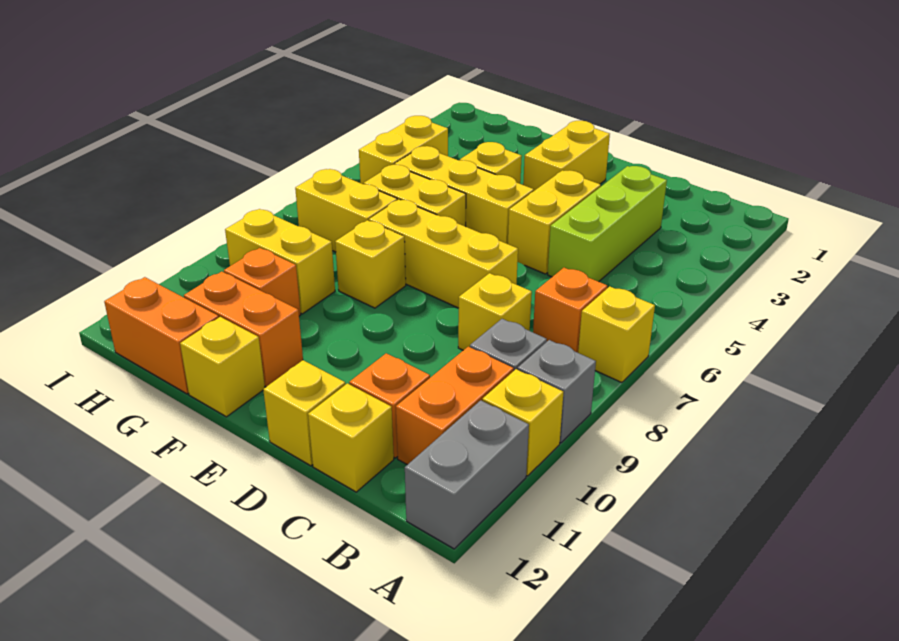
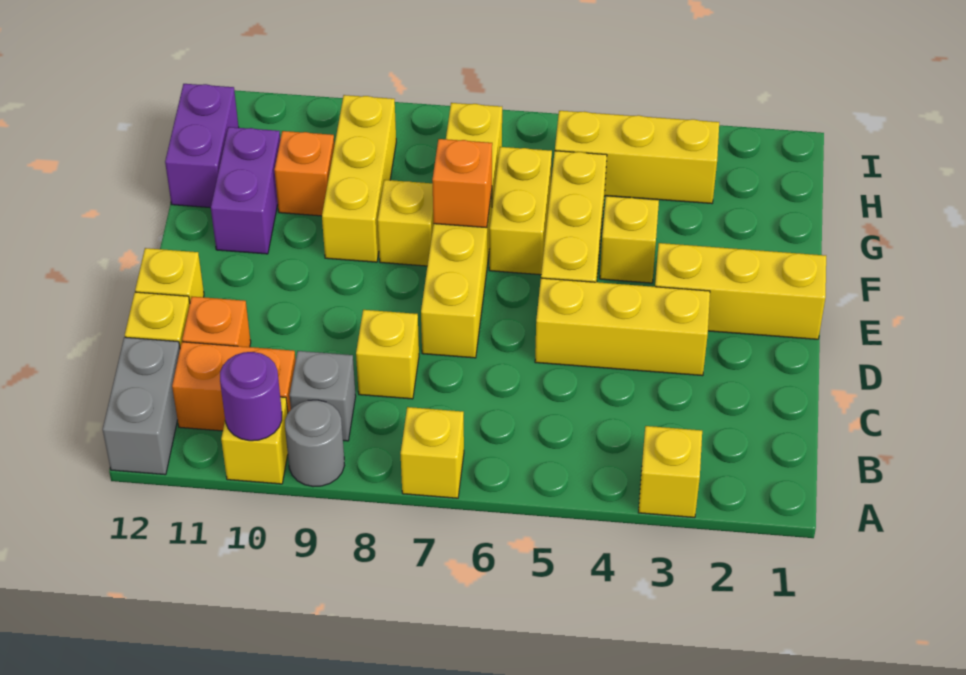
grey brick A9 level 1 -> grey round brick A9 level 1
none -> purple round brick A10 level 2
grey brick A11:A12 level 1 -> grey brick A12:B12 level 1
orange brick B7 level 1 -> orange brick F7 level 2
lime brick C3:C5 level 1 -> none
yellow brick D4:D5 level 1 -> yellow brick D3:D5 level 1
yellow brick E2:E3 level 1 -> yellow brick E1:E3 level 1
orange brick F11:G11 level 1 -> purple brick F11:G11 level 1
yellow brick F12 level 1 -> yellow brick A3 level 1
yellow brick G9:H9 level 1 -> yellow brick F9:H9 level 1
orange brick G12:H12 level 1 -> purple brick G12:H12 level 1
yellow brick H4:H5 level 1 -> yellow brick H3:H5 level 1

